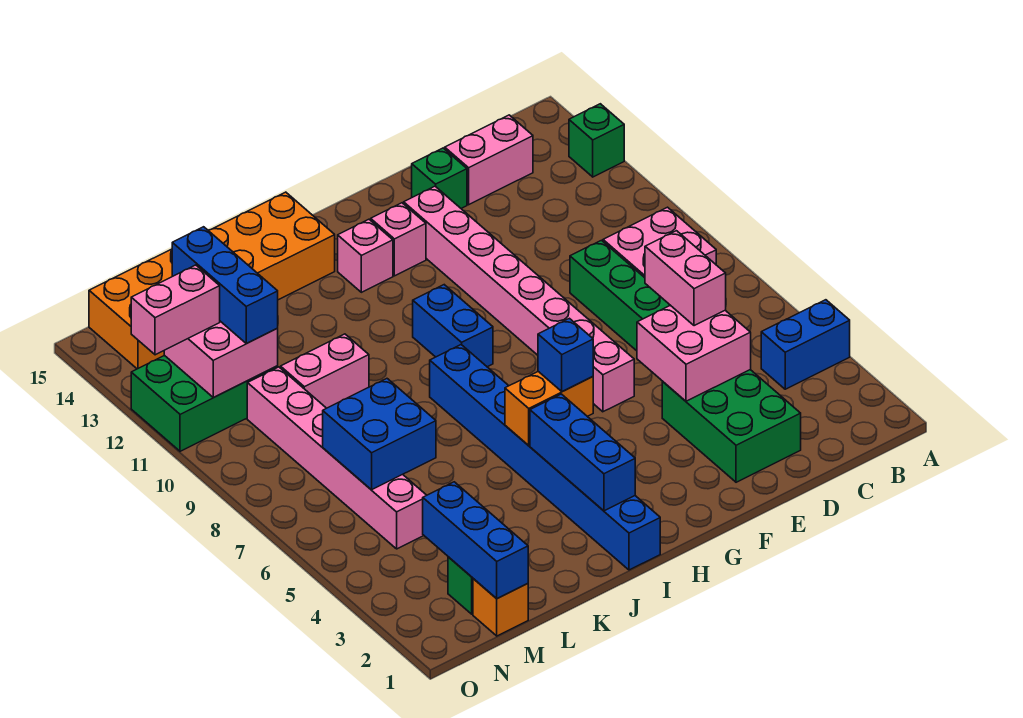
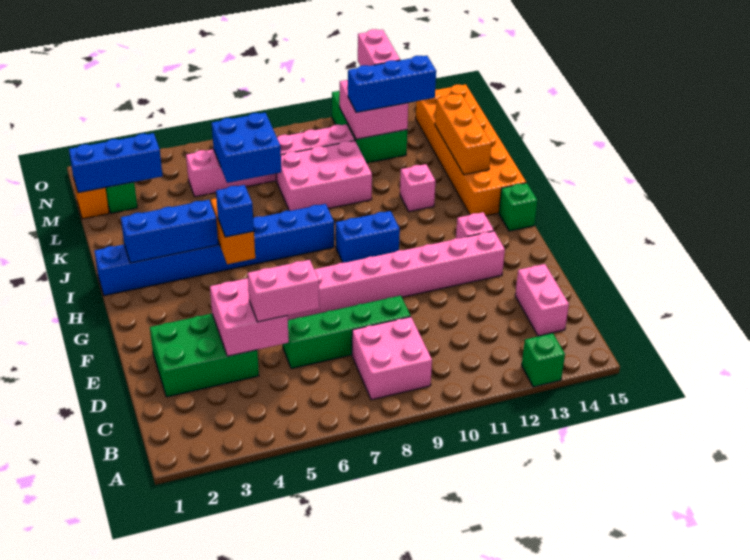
blue brick A4:B4 level 1 -> none
green brick E14 level 1 -> green brick H15 level 1
pink brick H13 level 1 -> pink brick J12 level 1
none -> orange brick J14:L14 level 2
pink brick K10:L10 level 1 -> pink brick K8:L10 level 1

